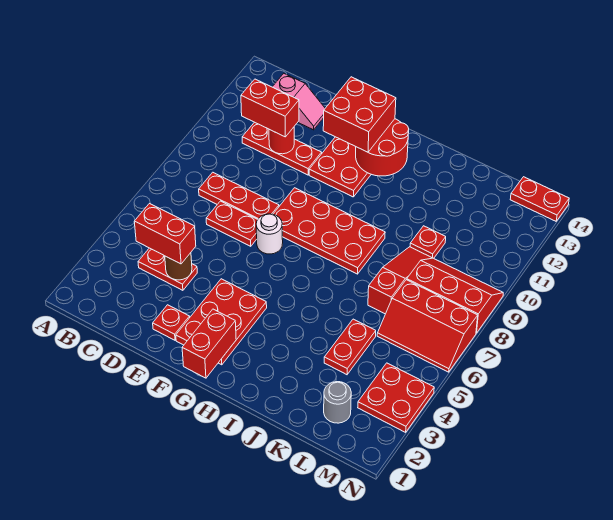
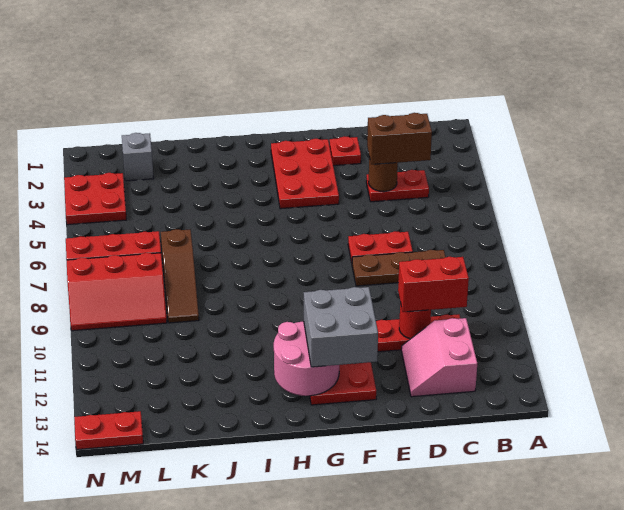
red brick C4:D4 level 3 -> brown brick C4:D4 level 3
red plate C8:E8 level 1 -> brown plate C8:E8 level 1
pink slope C13:D13 level 1 top C -> pink slope C12:D13 level 1 top C
white round brick F7 level 1 -> none
red plate F8:I9 level 1 -> none
red brick F12:G13 level 3 -> grey brick F12:G13 level 3
red brick G1:G2 level 2 -> none
red round brick G12:H13 level 2 -> pink round brick G12:H13 level 2
red plate K4:K5 level 1 -> none
red slope K7:K9 level 1 top 7 -> brown slope K7:K9 level 1 top 7
red plate K10 level 1 -> none
grey round brick L2 level 1 -> grey brick L2 level 1

